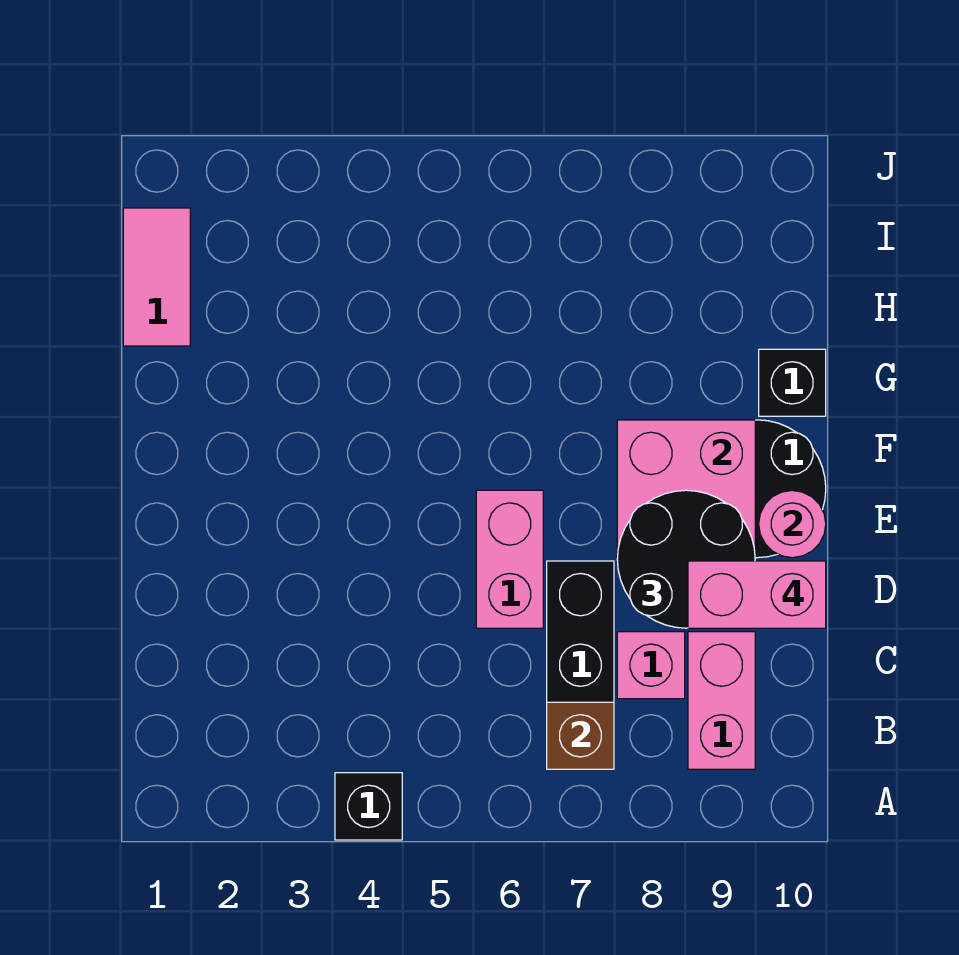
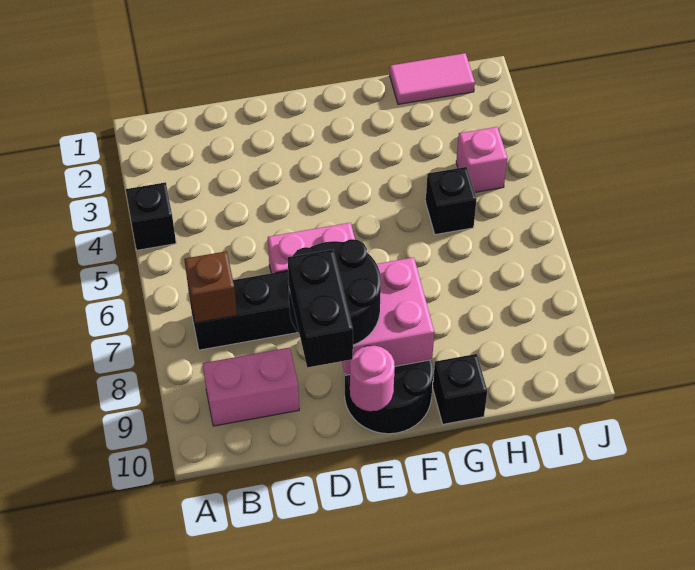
pink brick C8 level 1 -> pink brick I4 level 1
pink brick D9:D10 level 4 -> black brick D9:D10 level 4
none -> black brick H5 level 1

